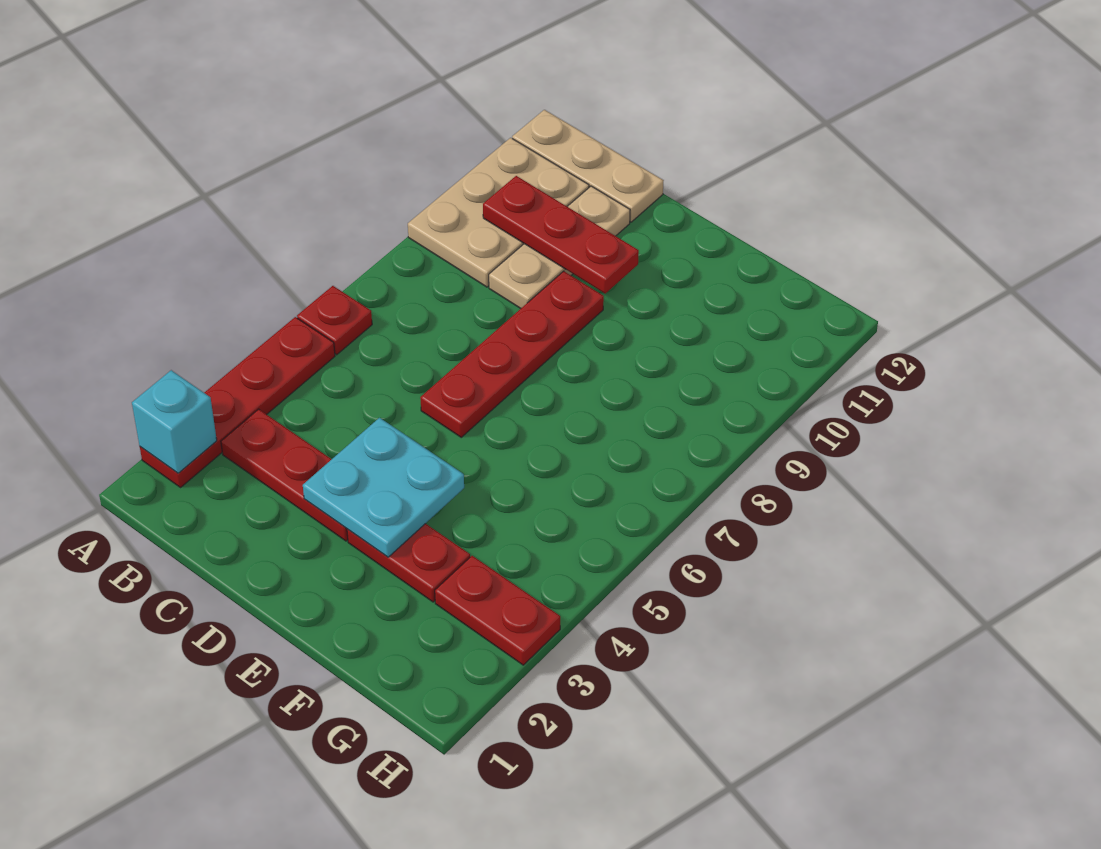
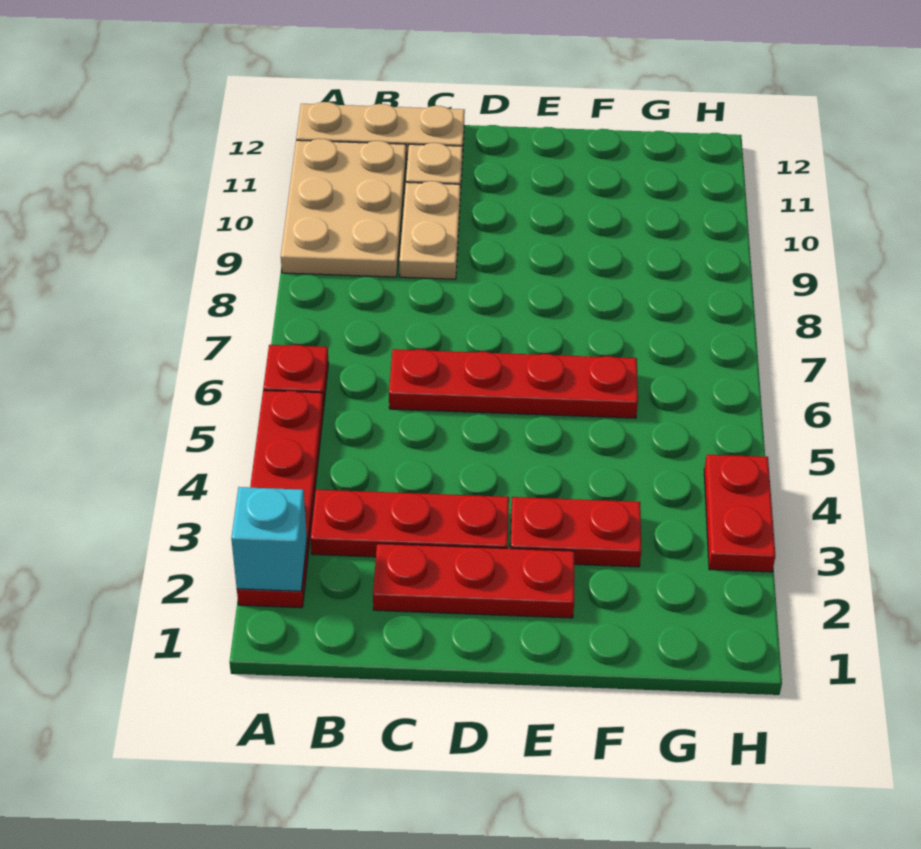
red plate B10:D10 level 2 -> red plate C2:E2 level 1
cyan plate D3:E4 level 2 -> none
red plate D6:D9 level 1 -> red plate C6:F6 level 1
red plate G3:H3 level 1 -> red plate H3:H4 level 1

